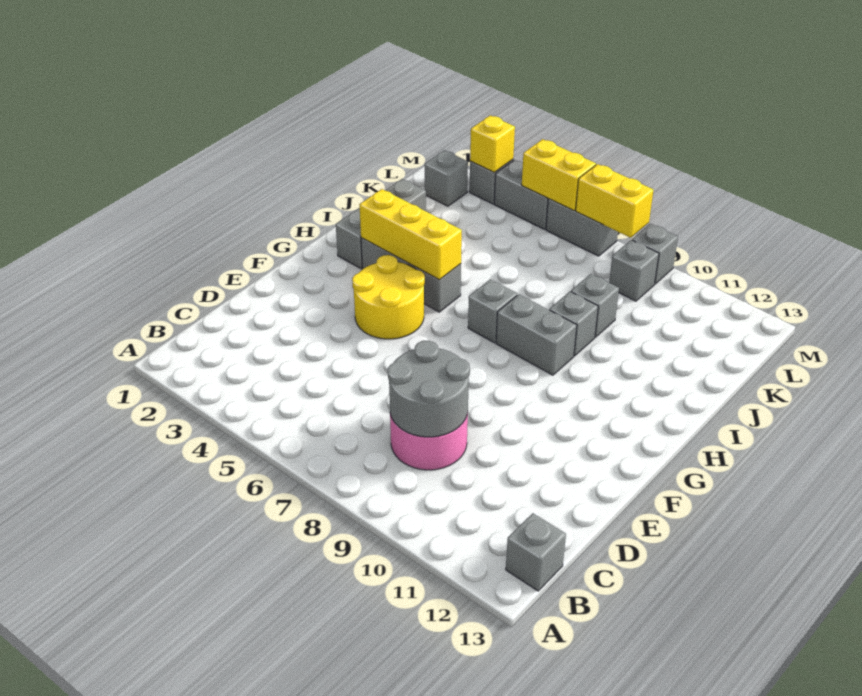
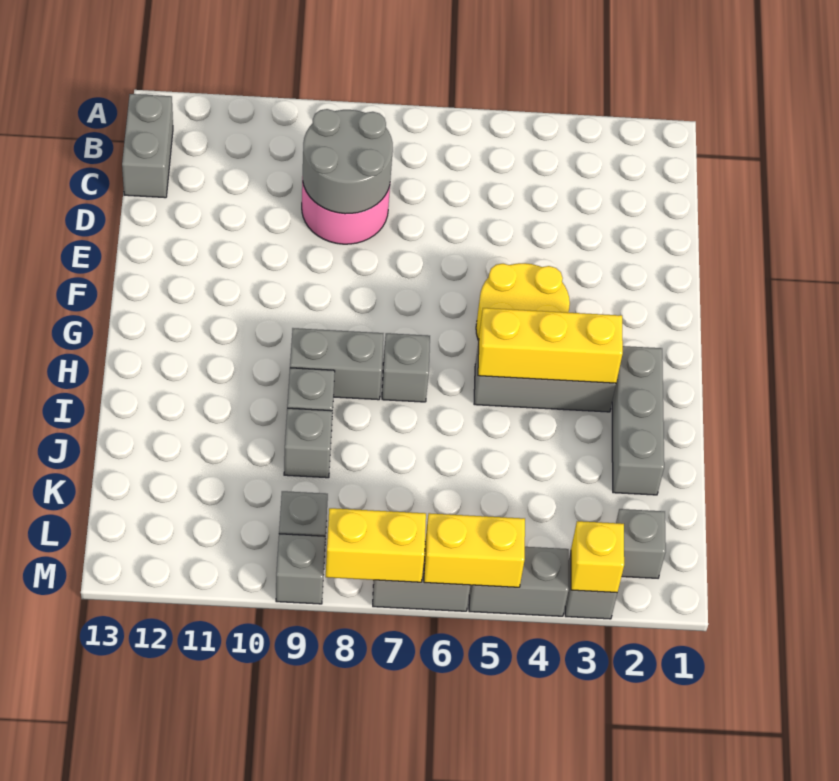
grey brick B13 level 1 -> grey brick B13:C13 level 1

